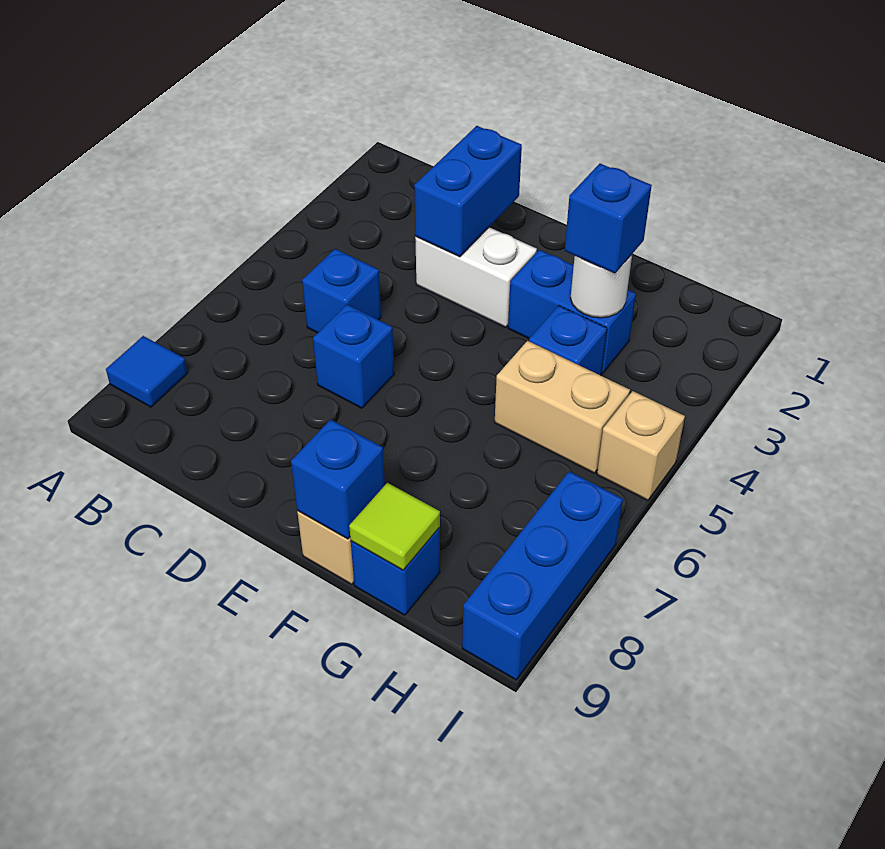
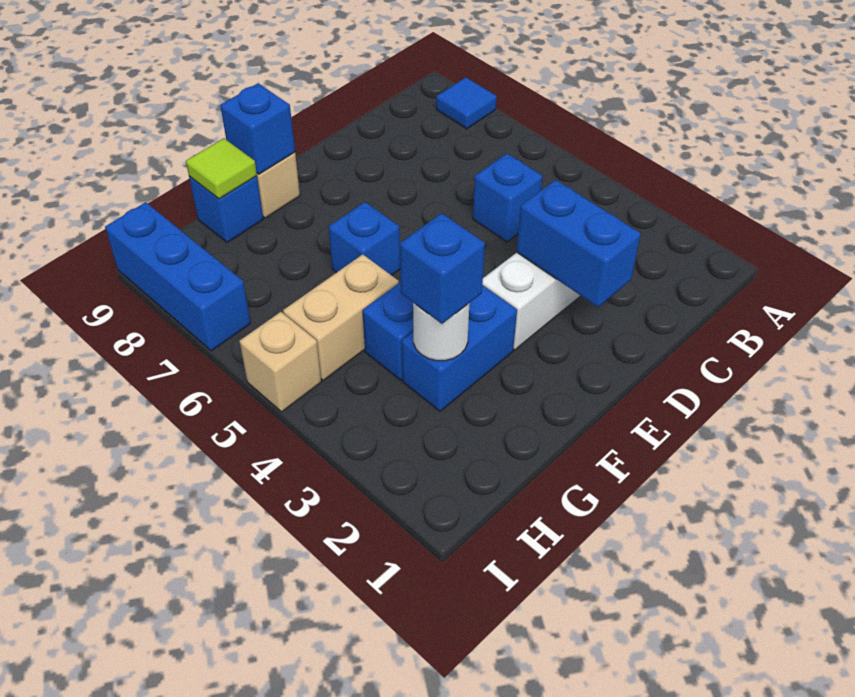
blue brick D6 level 1 -> blue brick F6 level 1

